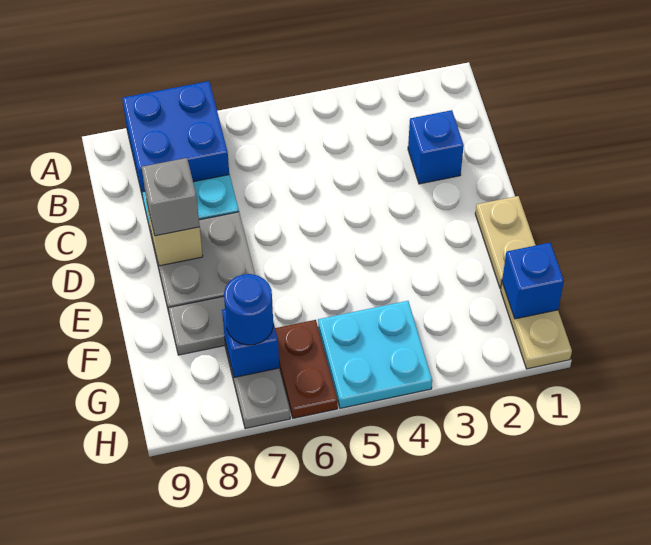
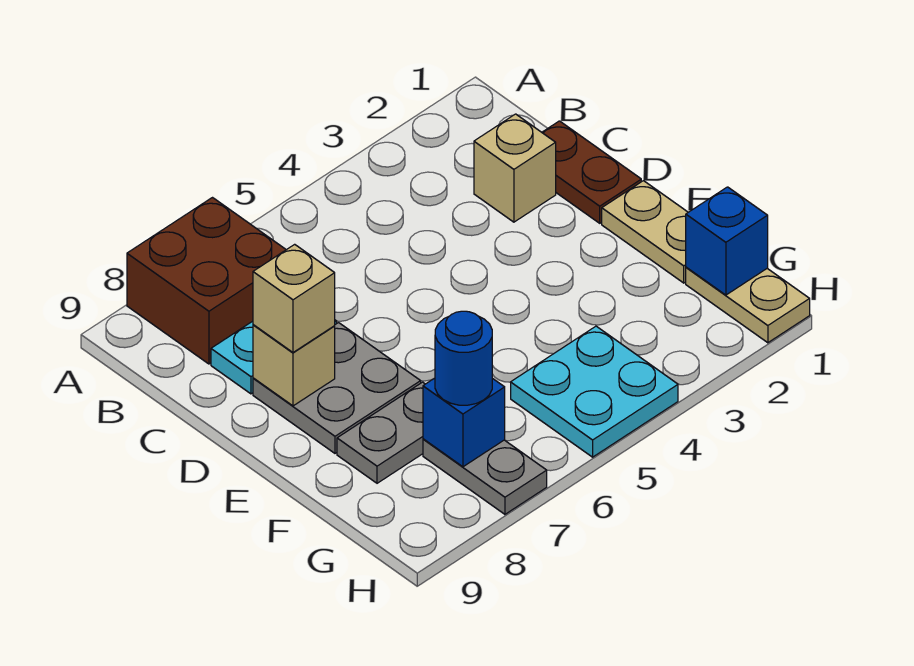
blue brick A7:B8 level 1 -> brown brick A7:B8 level 1
blue brick C2 level 1 -> tan brick C2 level 1
grey brick D8 level 3 -> tan brick D8 level 3
brown plate G6:H6 level 1 -> brown plate C1:D1 level 1

